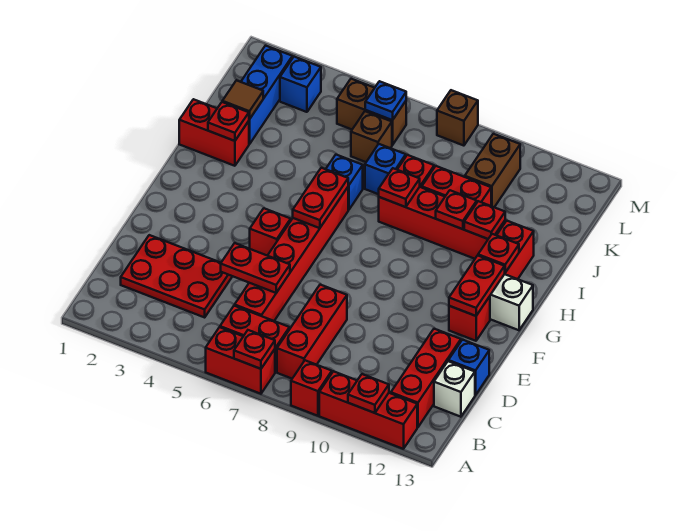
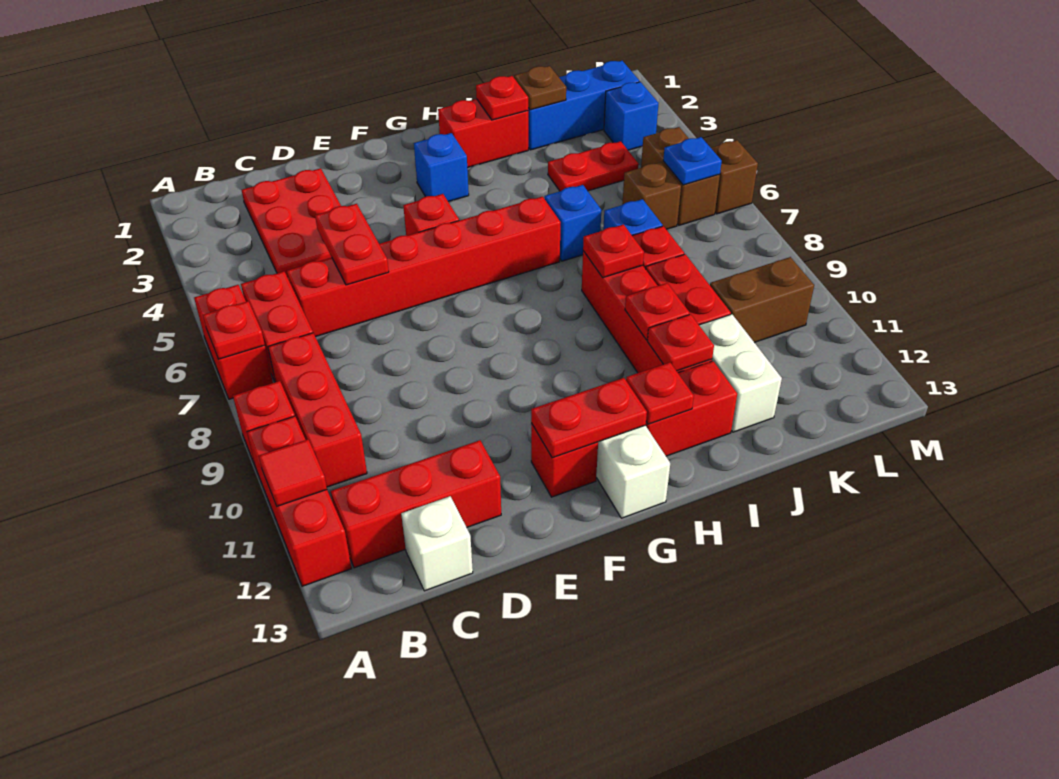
red plate A11 level 2 -> red tile A11 level 2
red brick B8:D8 level 1 -> red brick B8:B10 level 1
blue brick D13 level 1 -> blue brick G3 level 1
red plate G6:H6 level 2 -> red plate J4:K4 level 1
red brick I1:I2 level 1 -> red brick H2:I2 level 1
brown tile J2 level 2 -> brown plate J2 level 2
none -> white brick J11:J12 level 1
brown brick M8 level 1 -> brown brick M6 level 1

